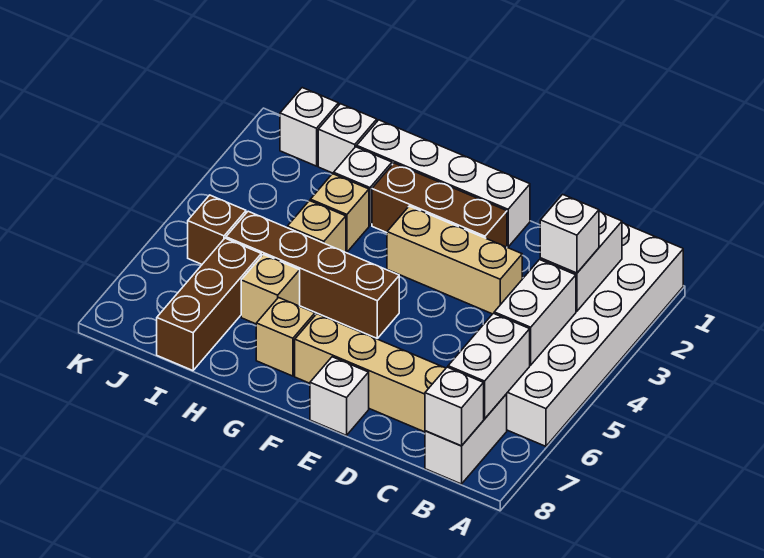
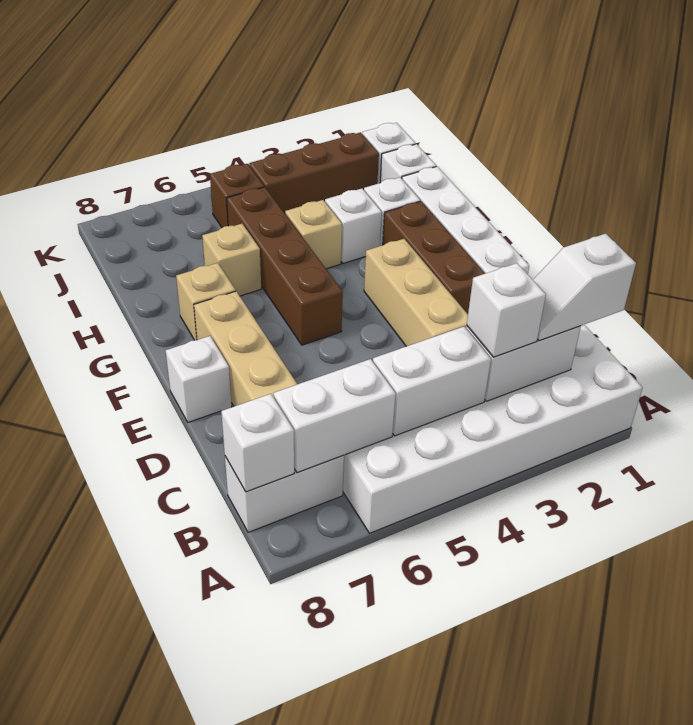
none -> white slope B1:B2 level 3 top 1
tan brick H3 level 1 -> white brick H3 level 1
brown brick I6:I8 level 1 -> brown brick J2:J4 level 1

